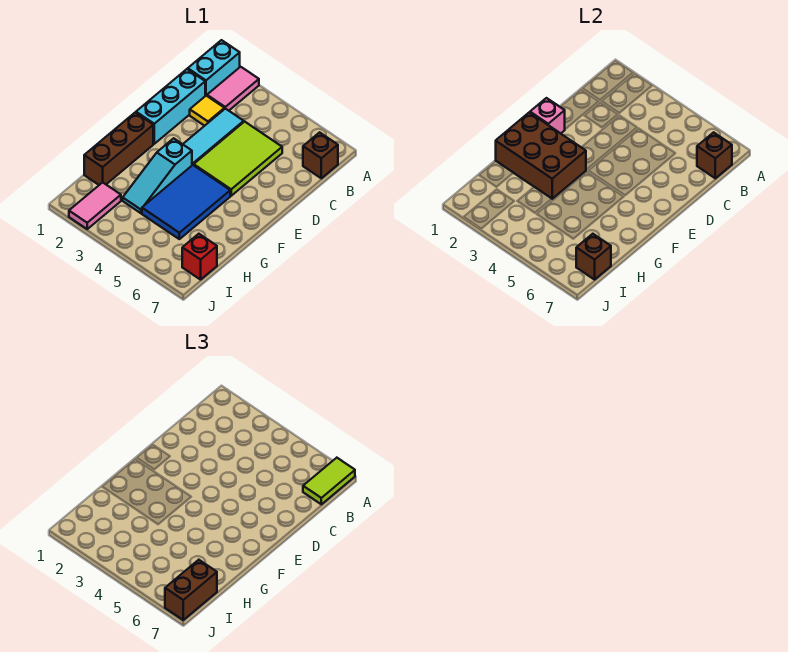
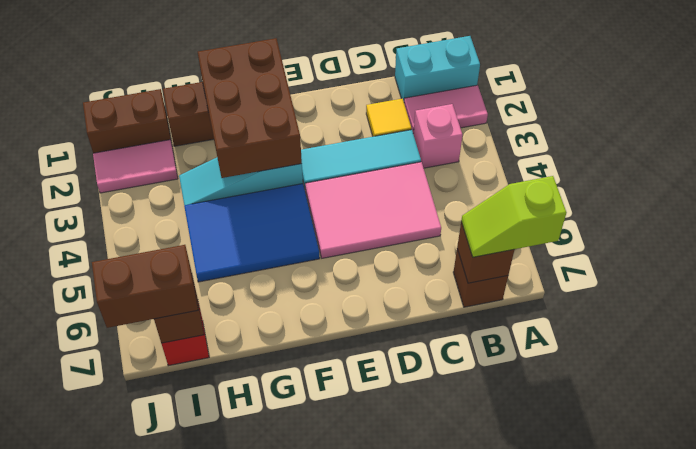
lime tile A7:B7 level 3 -> lime slope A7:B7 level 3 top A
cyan brick C1:E1 level 1 -> none
lime tile C4:E5 level 1 -> pink tile C4:E5 level 1
pink brick E1 level 2 -> pink brick B3 level 1
none -> brown brick I1:J1 level 1

